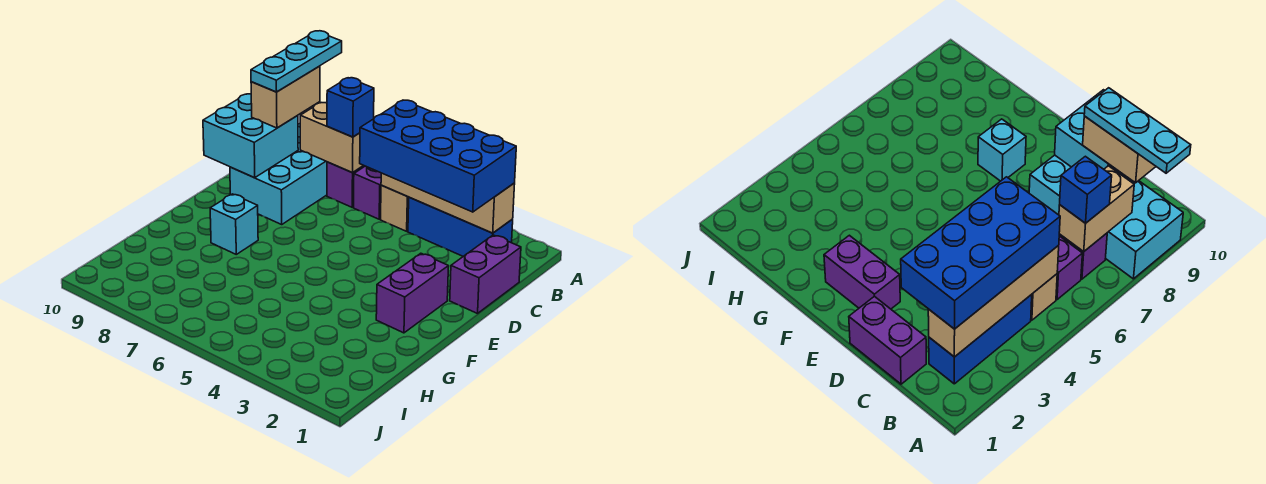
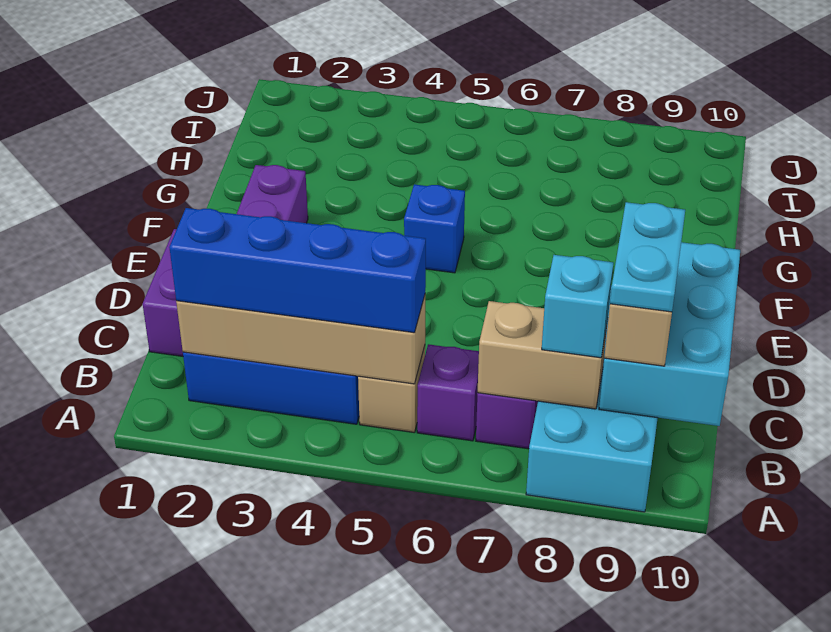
cyan plate A9:C9 level 4 -> cyan plate B9:C9 level 4
blue brick B2:C5 level 3 -> blue brick B2:B5 level 3
blue brick B7 level 3 -> blue brick F5 level 1
cyan brick C9:D10 level 2 -> cyan brick B9:D10 level 2
cyan brick F8 level 1 -> cyan brick B8 level 3

